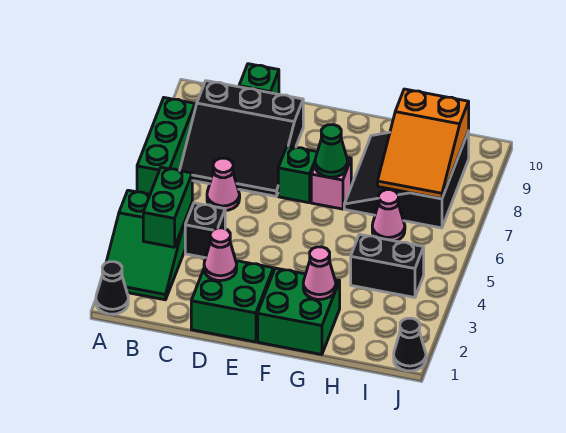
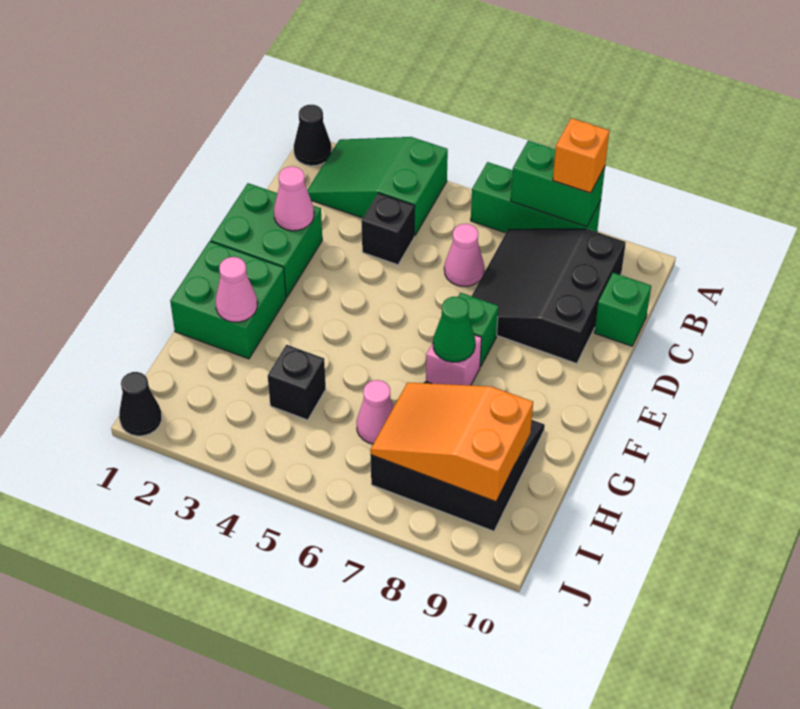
none -> orange brick A8 level 3
green brick B3:B4 level 2 -> green brick A7:A8 level 2
black brick H4:I4 level 1 -> black brick H4 level 1

